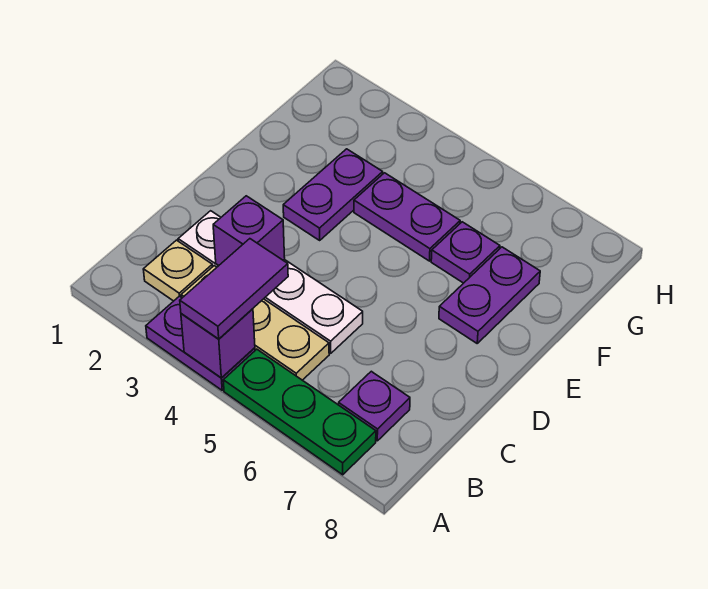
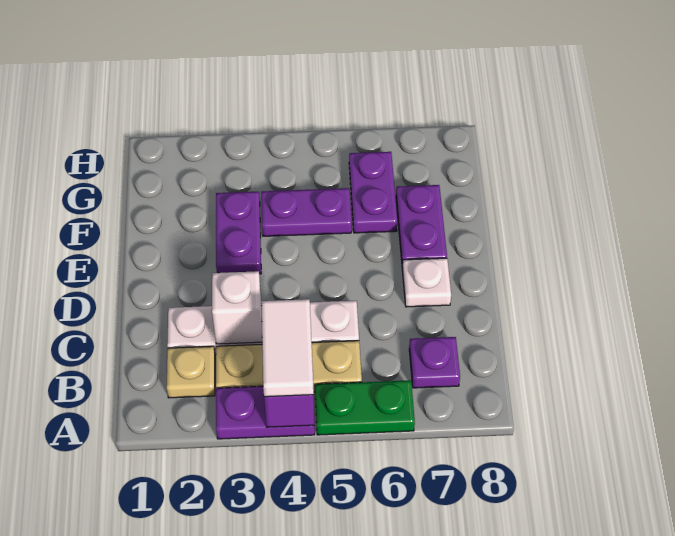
purple tile A4:B4 level 3 -> white tile A4:B4 level 3
green plate A5:A7 level 1 -> green plate A5:A6 level 1
purple brick C3 level 2 -> white brick C3 level 2
none -> white plate D7 level 1
purple plate F6 level 1 -> purple plate F6:G6 level 1

